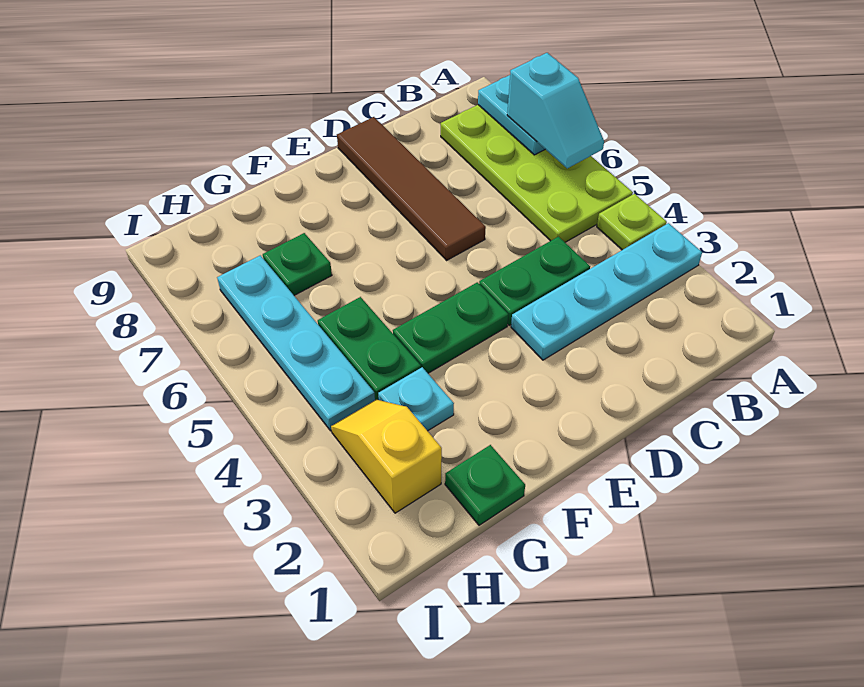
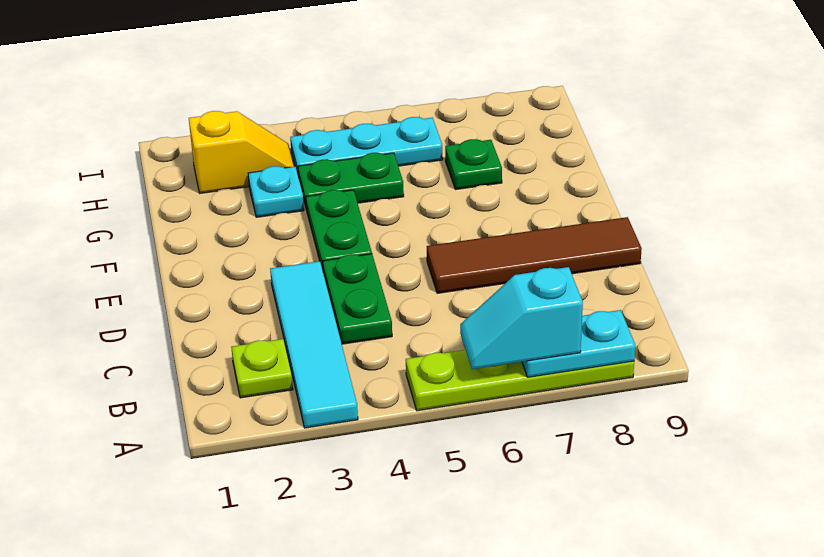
cyan plate A3:D3 level 1 -> cyan tile A3:D3 level 1
lime plate A4 level 1 -> lime plate B2 level 1
lime plate A5:B8 level 1 -> lime plate A5:A8 level 1
green plate G1 level 1 -> none
cyan plate H4:H7 level 1 -> cyan plate H4:H6 level 1

